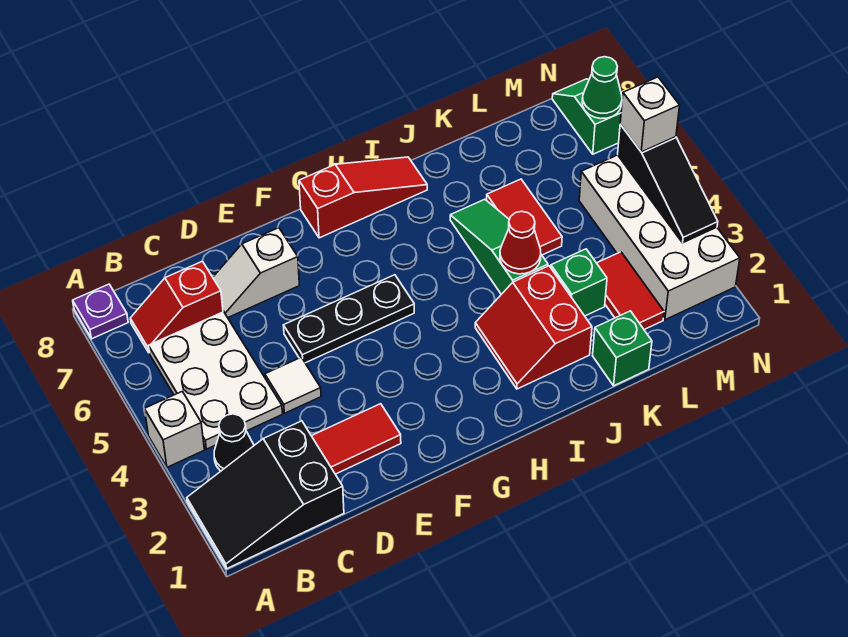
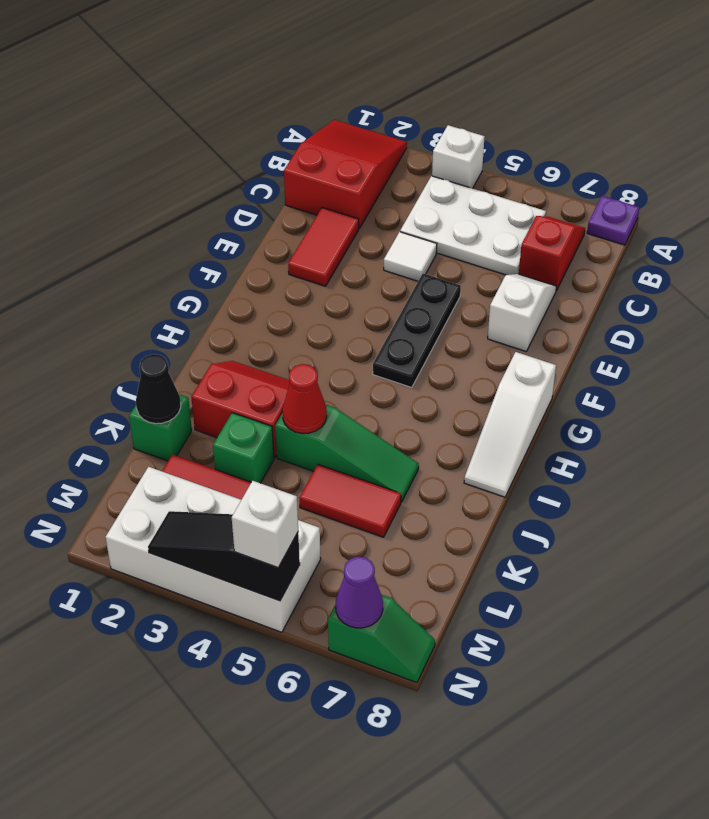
black slope A1:C2 level 1 top C -> red slope A1:C2 level 1 top C
black cone B3 level 1 -> black cone K1 level 2
red slope G8:I8 level 1 top G -> white slope G8:I8 level 1 top G
green cone N7 level 2 -> purple cone N7 level 2

